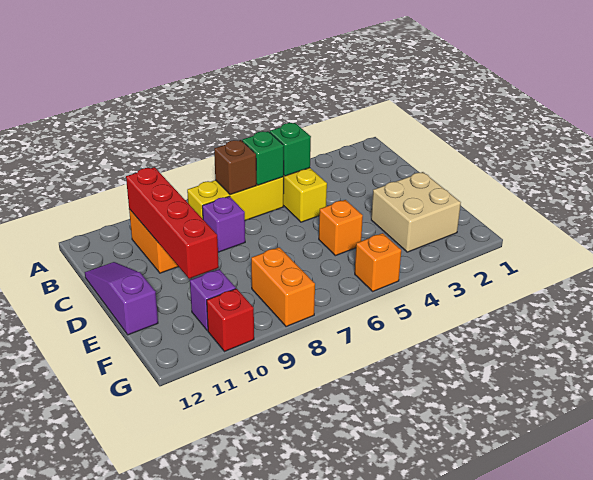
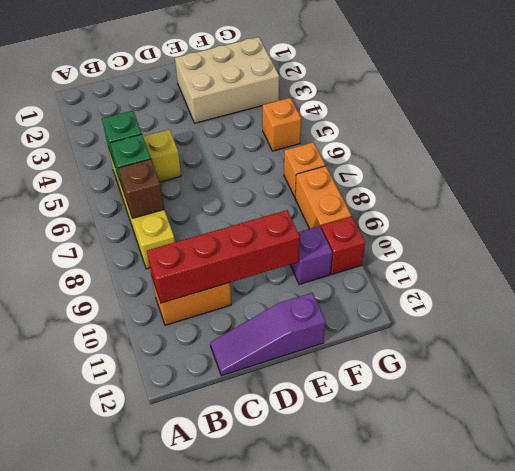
purple brick C8 level 1 -> none
tan brick E2:F3 level 1 -> tan brick E2:G3 level 1
orange brick E5 level 1 -> orange brick G7 level 1
orange brick F8:G8 level 1 -> orange brick G8:G9 level 1

